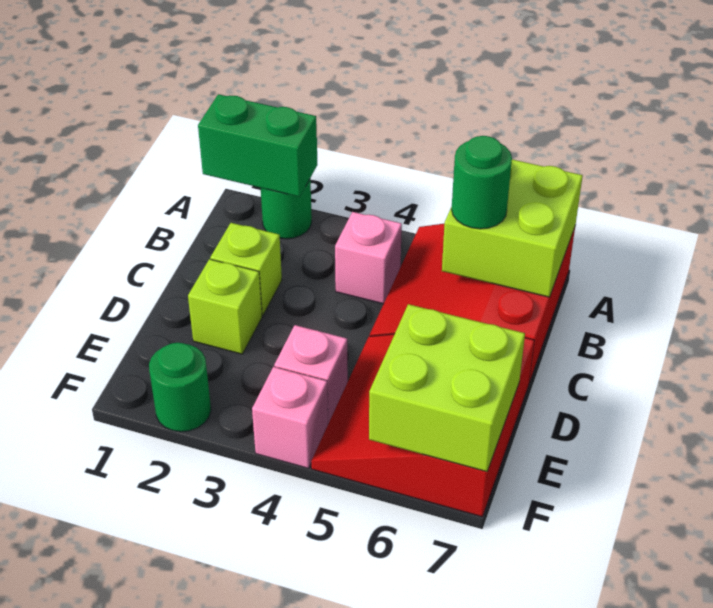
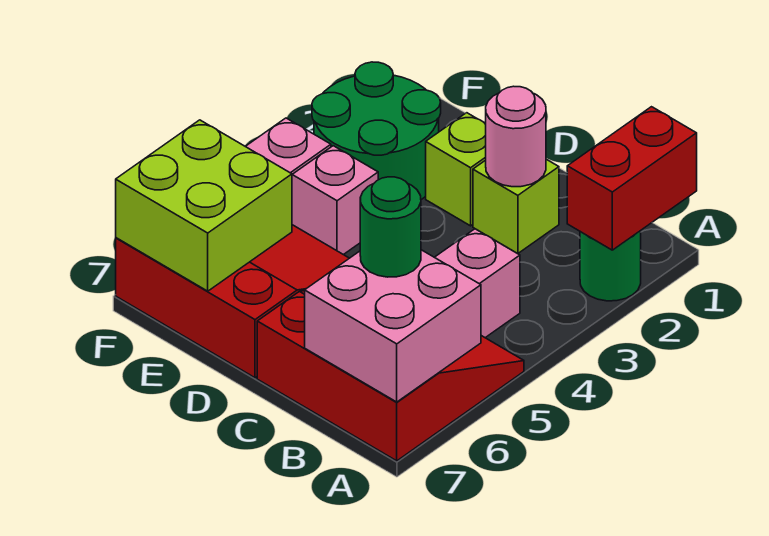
green brick A1:A2 level 2 -> red brick A1:A2 level 2
lime brick A6:B7 level 2 -> pink brick A6:B7 level 2
none -> pink round brick C2 level 2
green round brick F2 level 1 -> green round brick E2:F3 level 1

